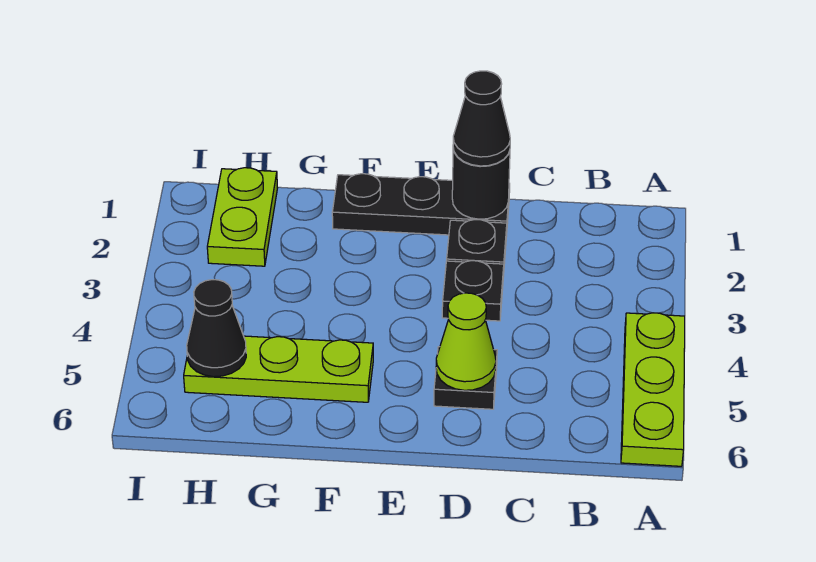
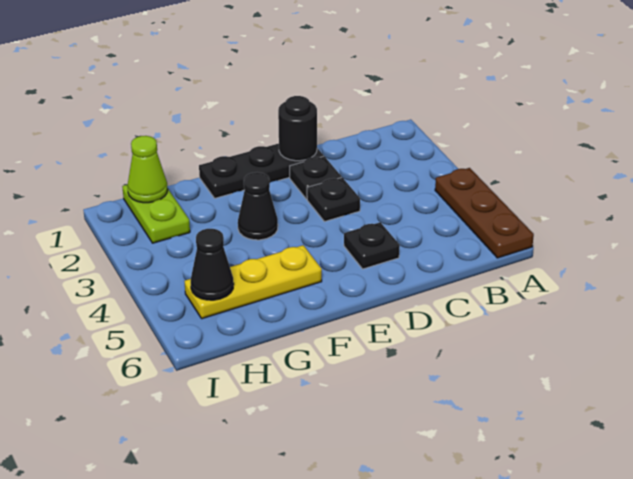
lime plate A4:A6 level 1 -> brown plate A4:A6 level 1
black cone D1 level 3 -> black cone F3 level 1
lime cone D5 level 2 -> lime cone H1 level 2
lime plate F5:H5 level 1 -> yellow plate F5:H5 level 1

